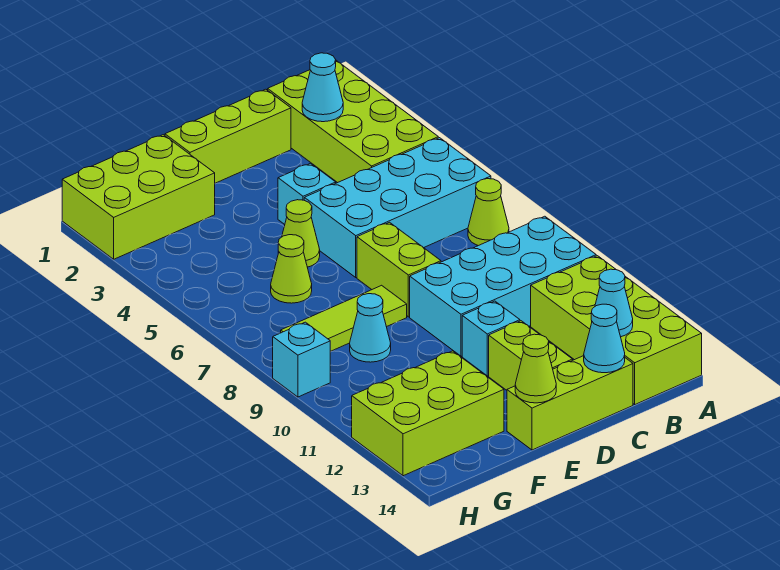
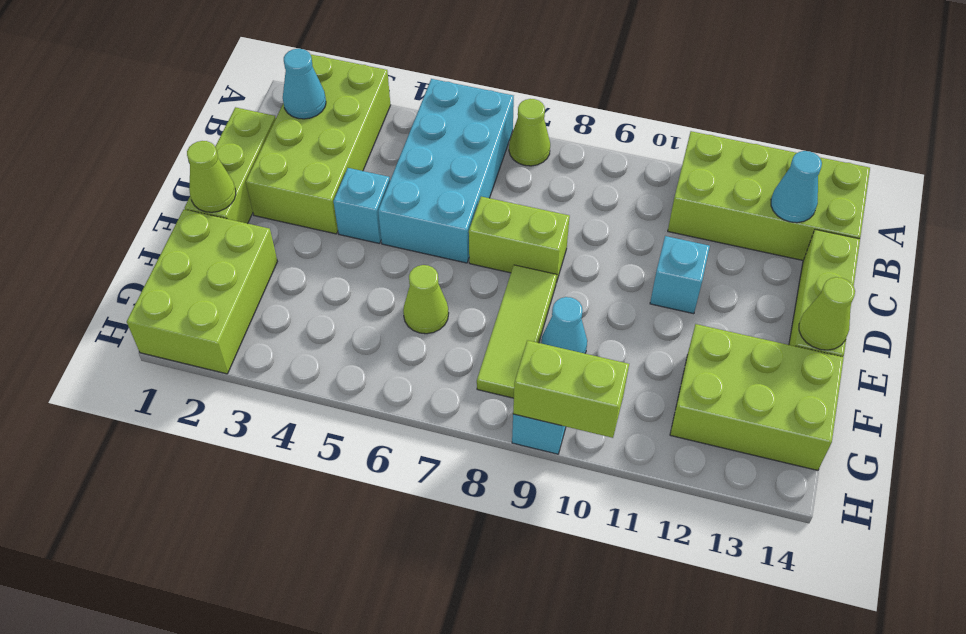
lime brick A1:B4 level 1 -> lime brick A2:D3 level 1
cyan brick A9:D10 level 1 -> none
cyan cone C14 level 2 -> none
lime brick D12:D13 level 1 -> lime brick H9:H10 level 2
lime cone E5 level 1 -> lime cone E1 level 2
lime brick F12:H13 level 1 -> lime brick F12:G14 level 1

